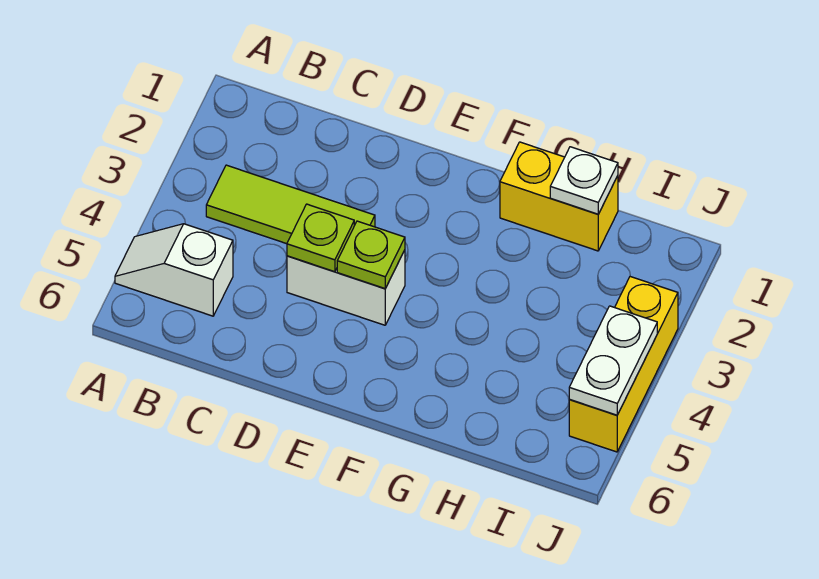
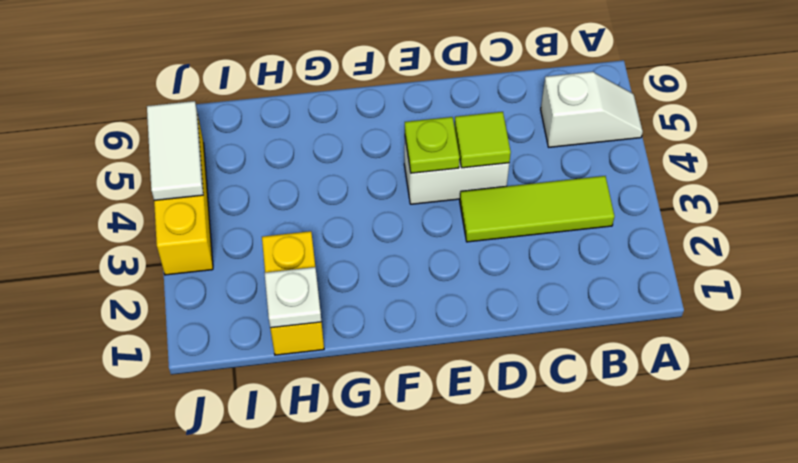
lime plate D4 level 2 -> lime tile D4 level 2
yellow brick G1:H1 level 1 -> yellow brick H1:H2 level 1
white plate J4:J5 level 2 -> white tile J4:J5 level 2

